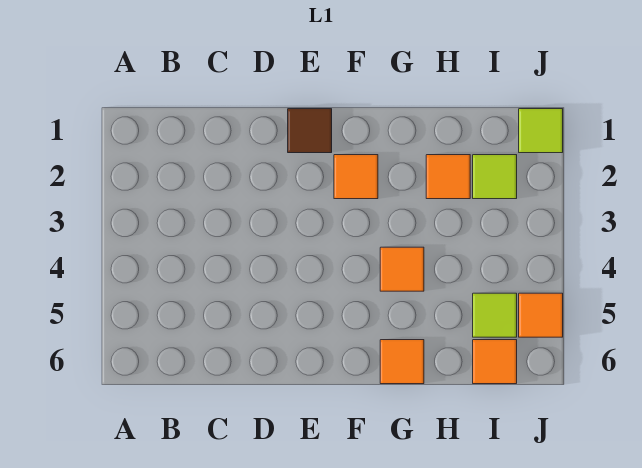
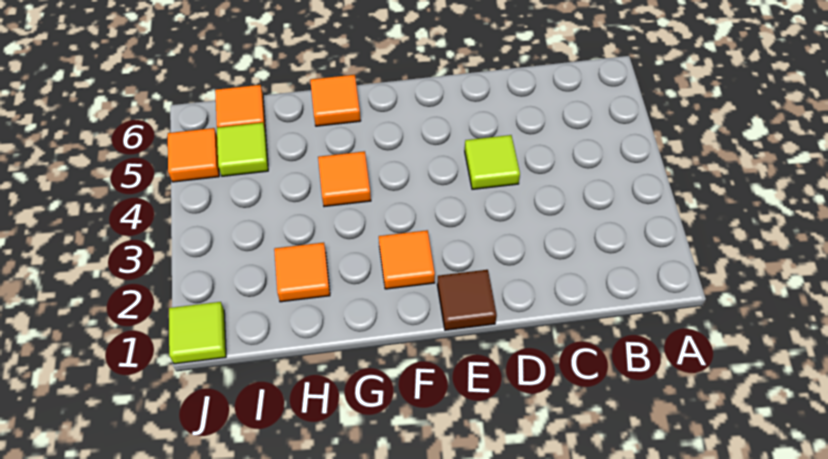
lime tile I2 level 1 -> lime tile D4 level 1

